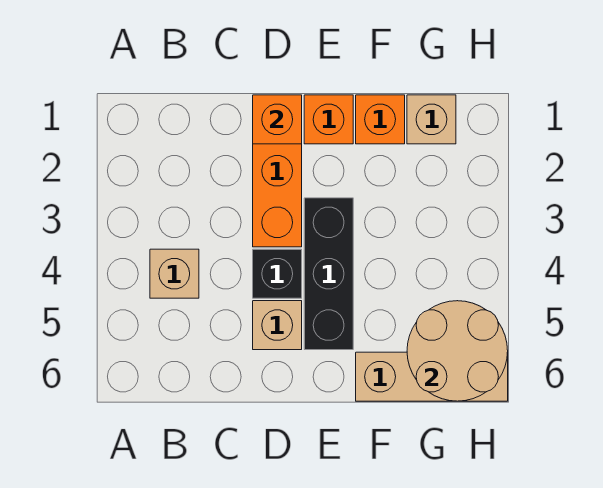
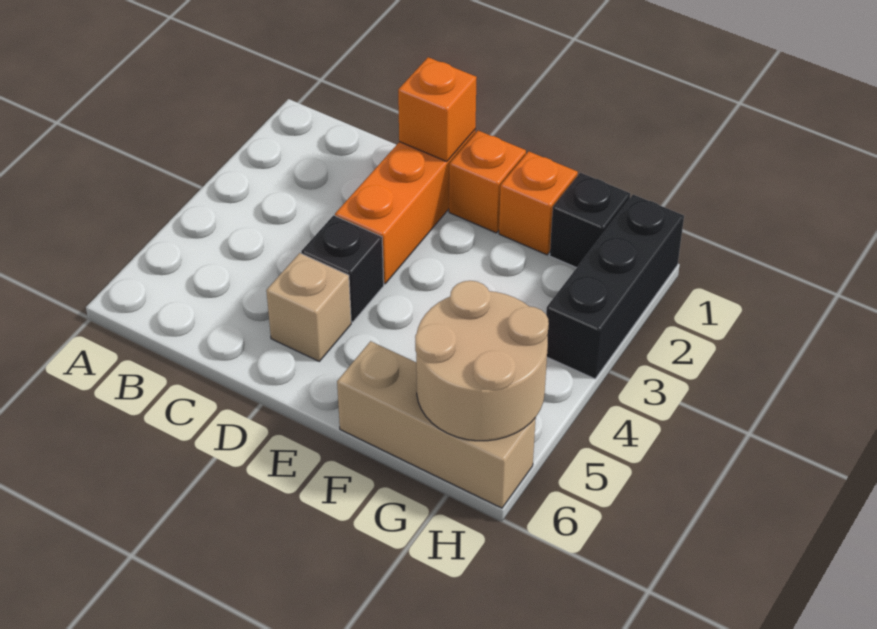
tan brick B4 level 1 -> none
black brick E3:E5 level 1 -> black brick H1:H3 level 1
tan brick G1 level 1 -> black brick G1 level 1

